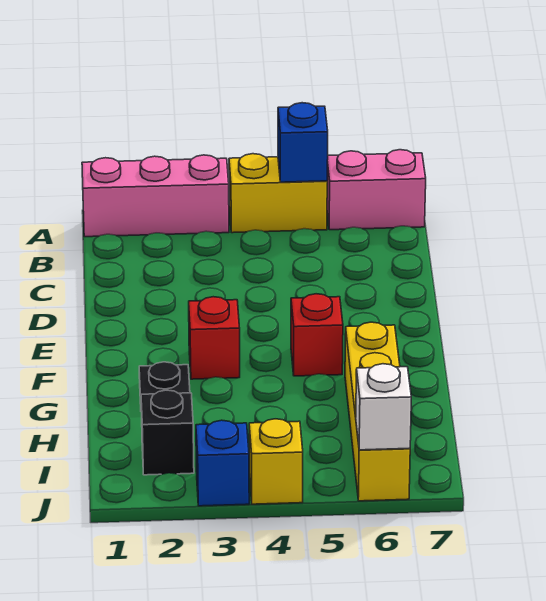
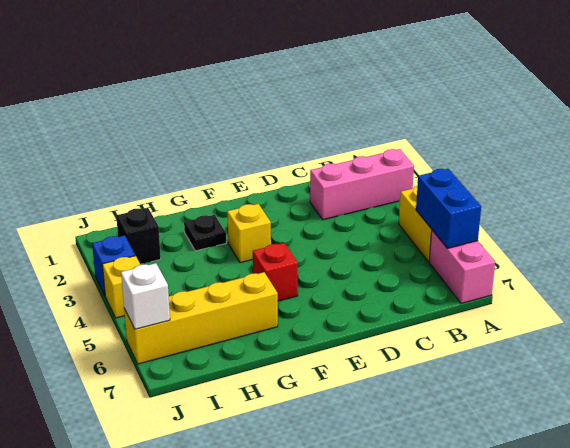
pink brick A1:A3 level 1 -> pink brick A2:C2 level 1
blue brick A5 level 2 -> blue brick A5:A6 level 2
red brick F3 level 1 -> yellow brick F3 level 1

